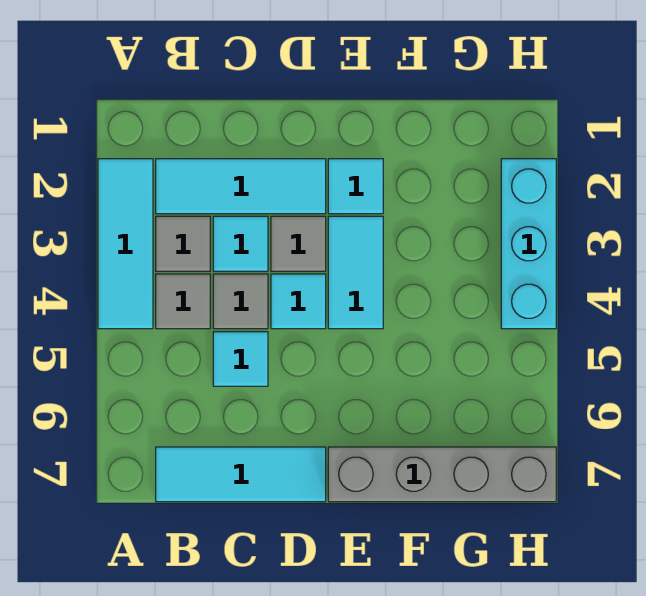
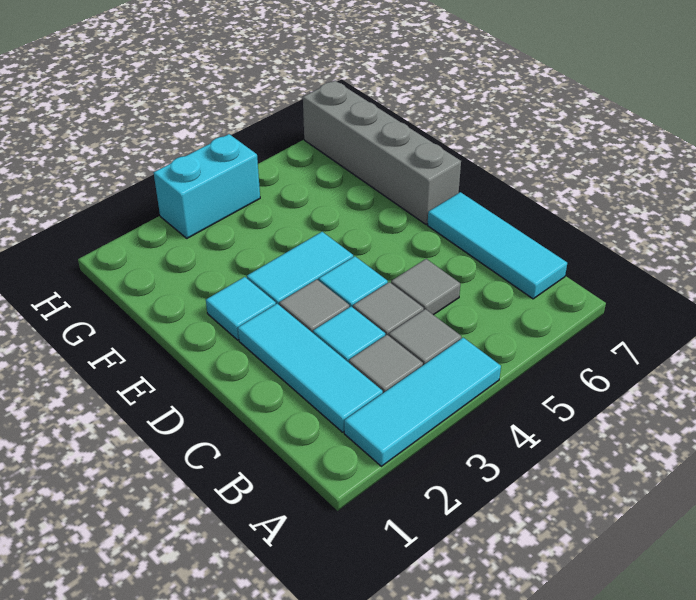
cyan tile C5 level 1 -> grey tile C5 level 1
cyan brick H2:H4 level 1 -> cyan brick H3:H4 level 1

